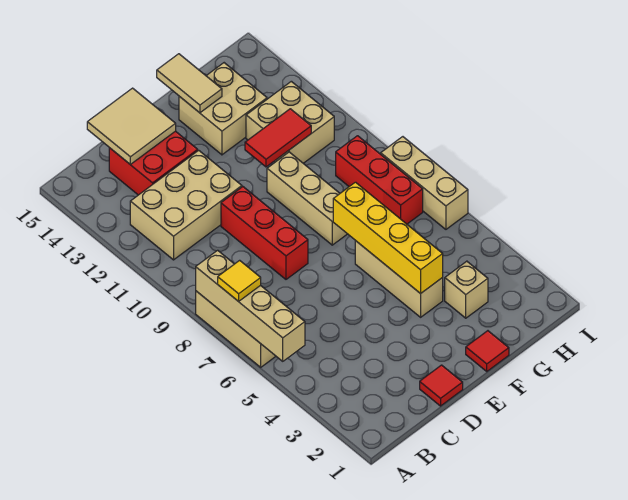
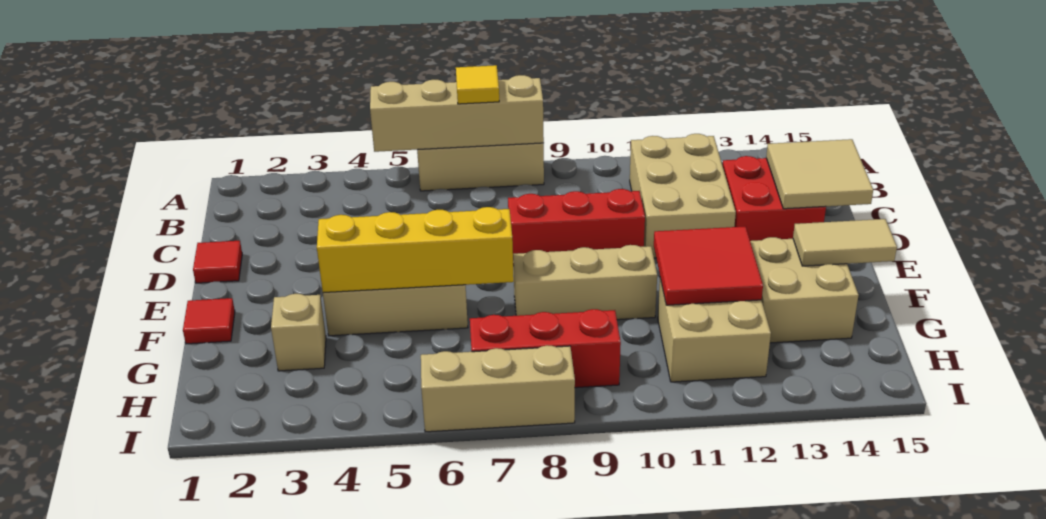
red tile F11:G11 level 2 -> red tile F11:G12 level 2

